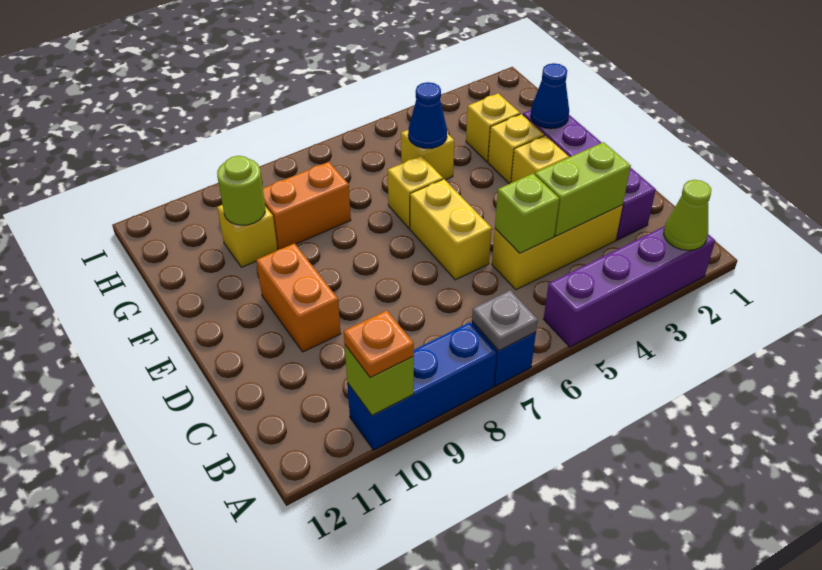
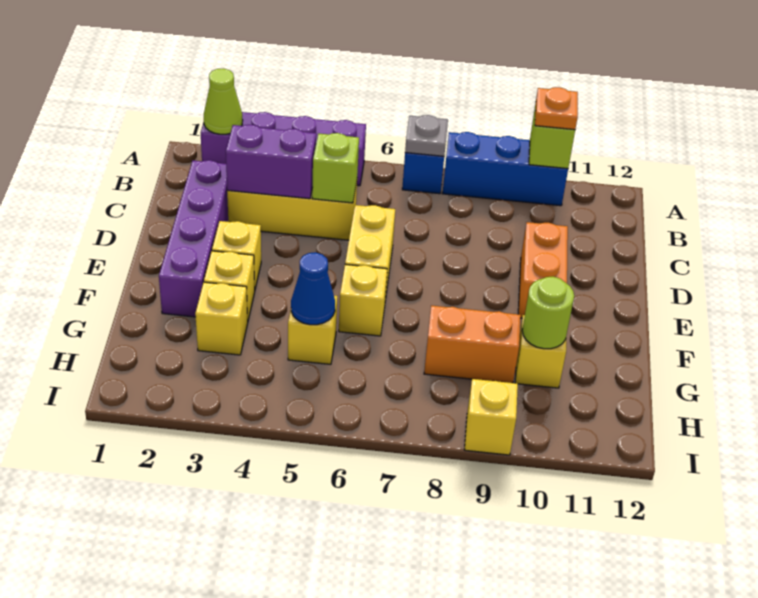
lime brick C3:C4 level 2 -> purple brick C3:C4 level 2
blue cone F2 level 2 -> none
none -> yellow brick I9 level 1

